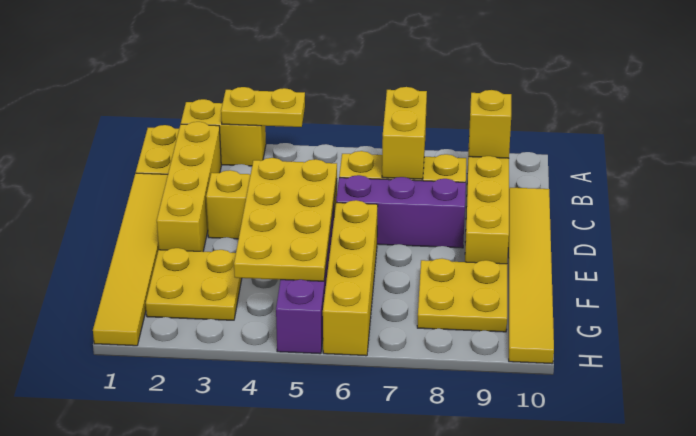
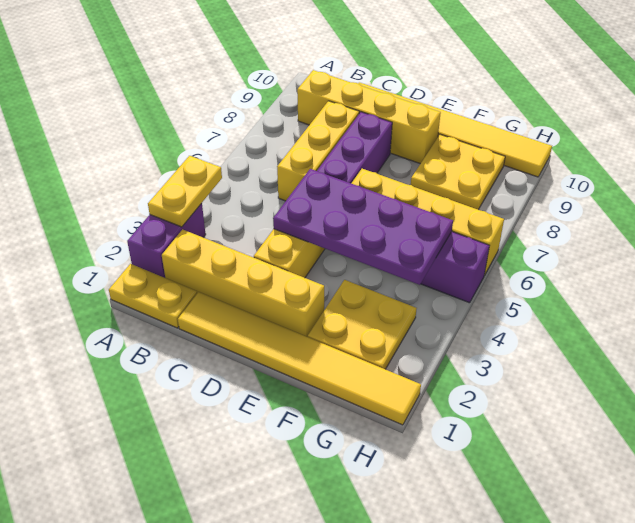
yellow brick A2:A3 level 1 -> purple brick A2:A3 level 1
yellow brick B7:C7 level 2 -> none
yellow brick B9 level 2 -> none
yellow plate D4:G5 level 2 -> purple plate D4:G5 level 2

